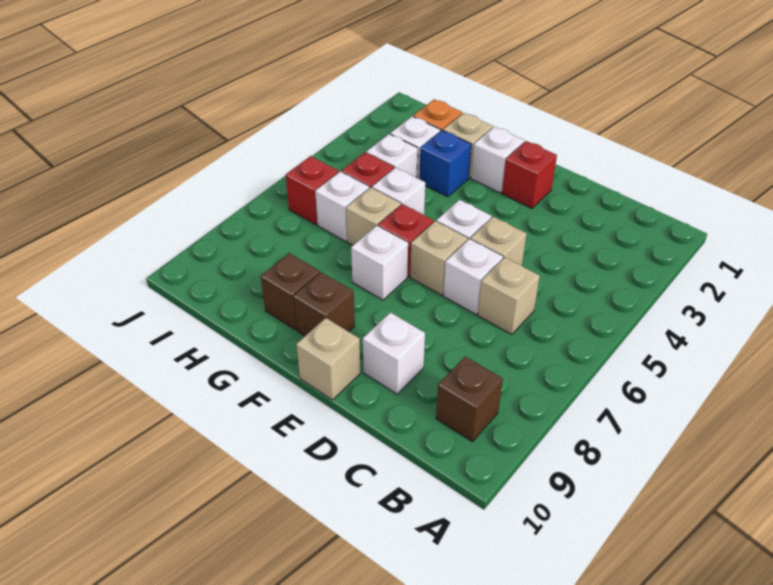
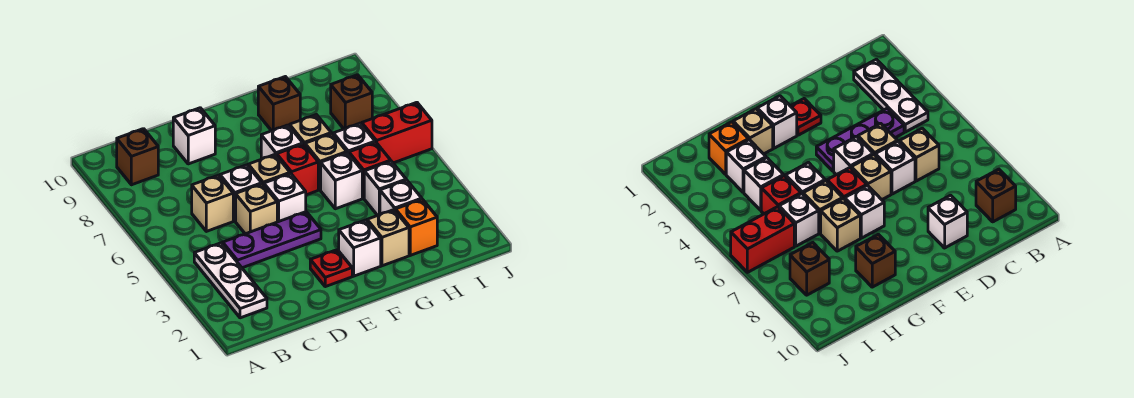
none -> white plate B2:B4 level 1
none -> purple plate C4:E4 level 1
red brick E2 level 1 -> red plate E2 level 1
tan brick E10 level 1 -> tan brick G7 level 1
brown brick F9 level 1 -> brown brick I8 level 1
blue brick G3 level 1 -> none
red brick I6 level 1 -> red brick I6:J6 level 1

